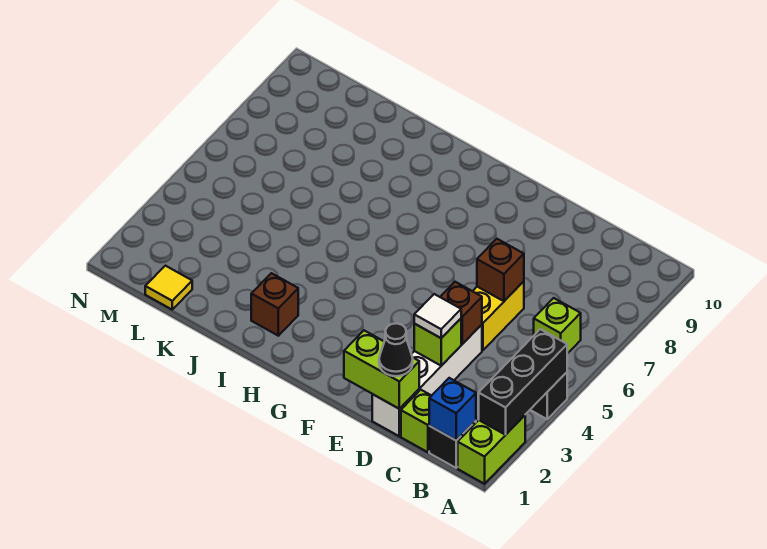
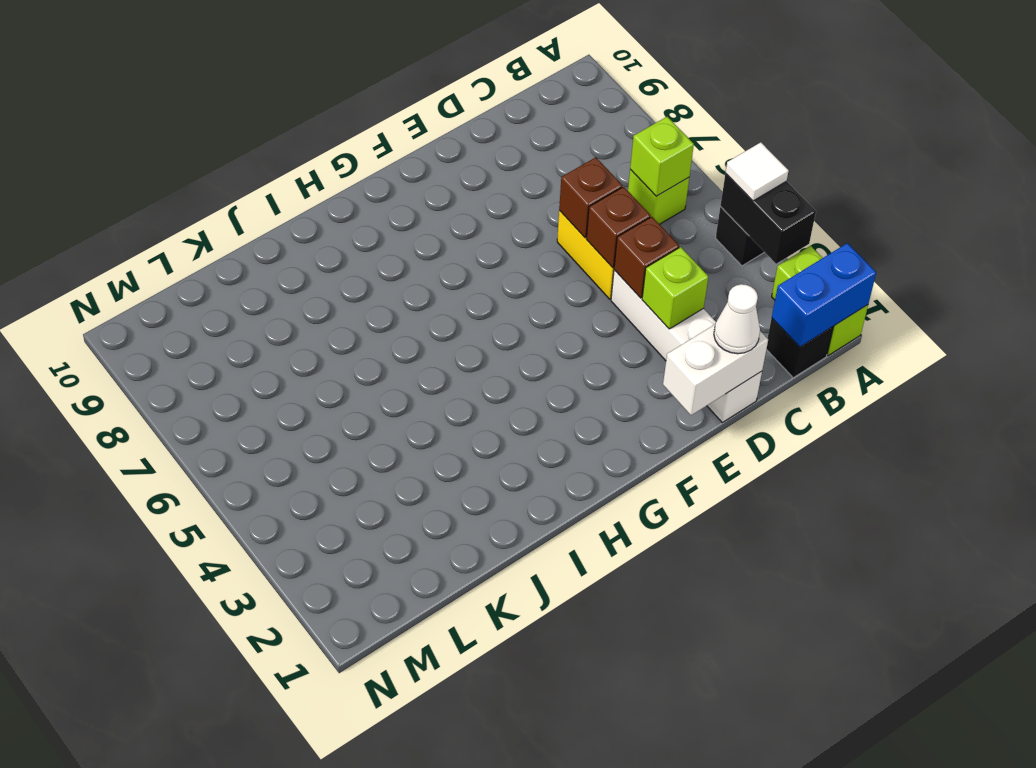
black brick A2:A4 level 2 -> black brick A3:A4 level 2
blue brick B1 level 2 -> blue brick A1:B1 level 2
lime brick C1 level 1 -> lime brick B6 level 2
lime brick D1:E1 level 2 -> white brick D1:E1 level 2
black cone D1 level 3 -> white cone D1 level 3
white tile D3 level 3 -> white tile A4 level 3
brown brick I2 level 1 -> brown brick D5 level 2
yellow tile L1 level 1 -> none

